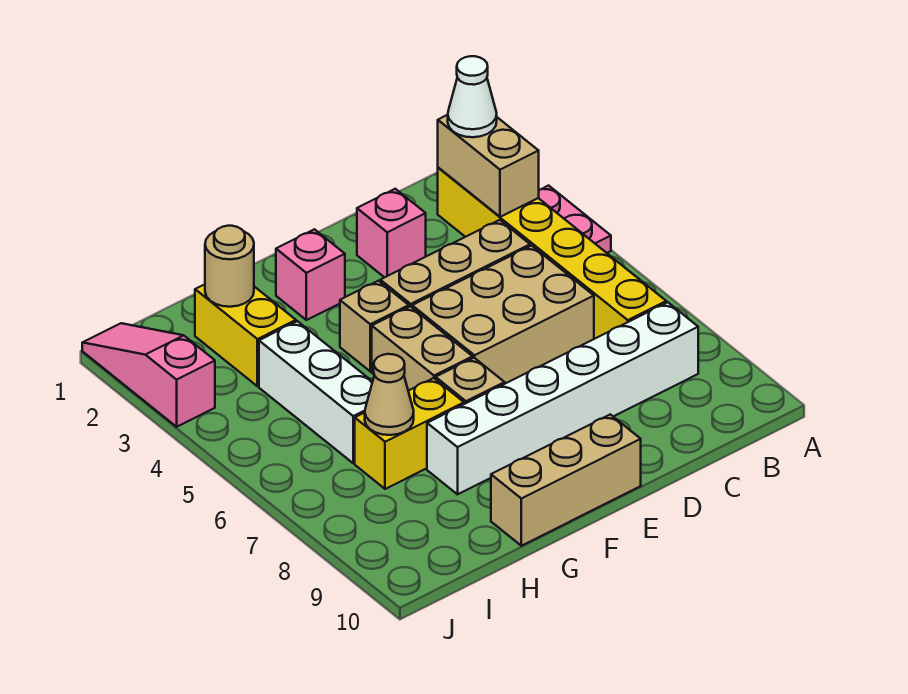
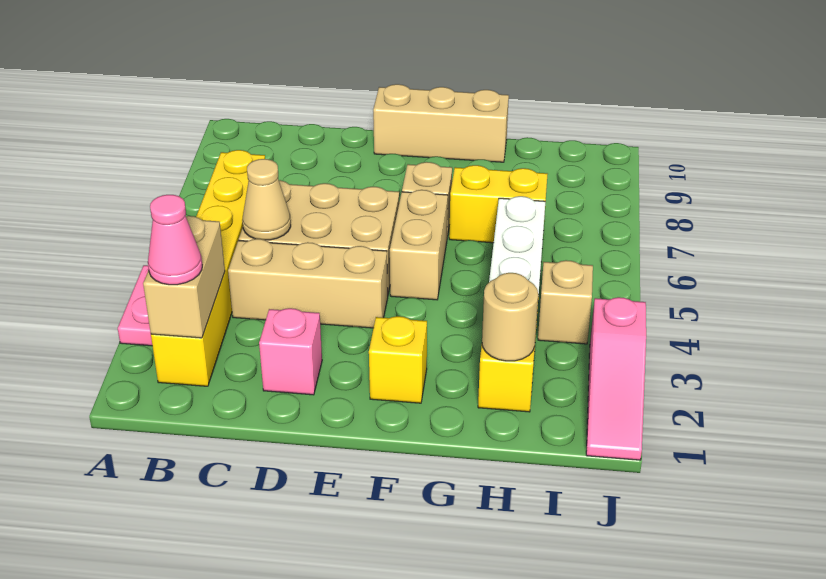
white cone B2 level 3 -> pink cone B2 level 3
white brick B8:G8 level 1 -> none
pink brick F2 level 1 -> yellow brick F2 level 1
tan brick F4 level 1 -> tan brick I4 level 1
tan cone H7 level 2 -> tan cone C5 level 2

